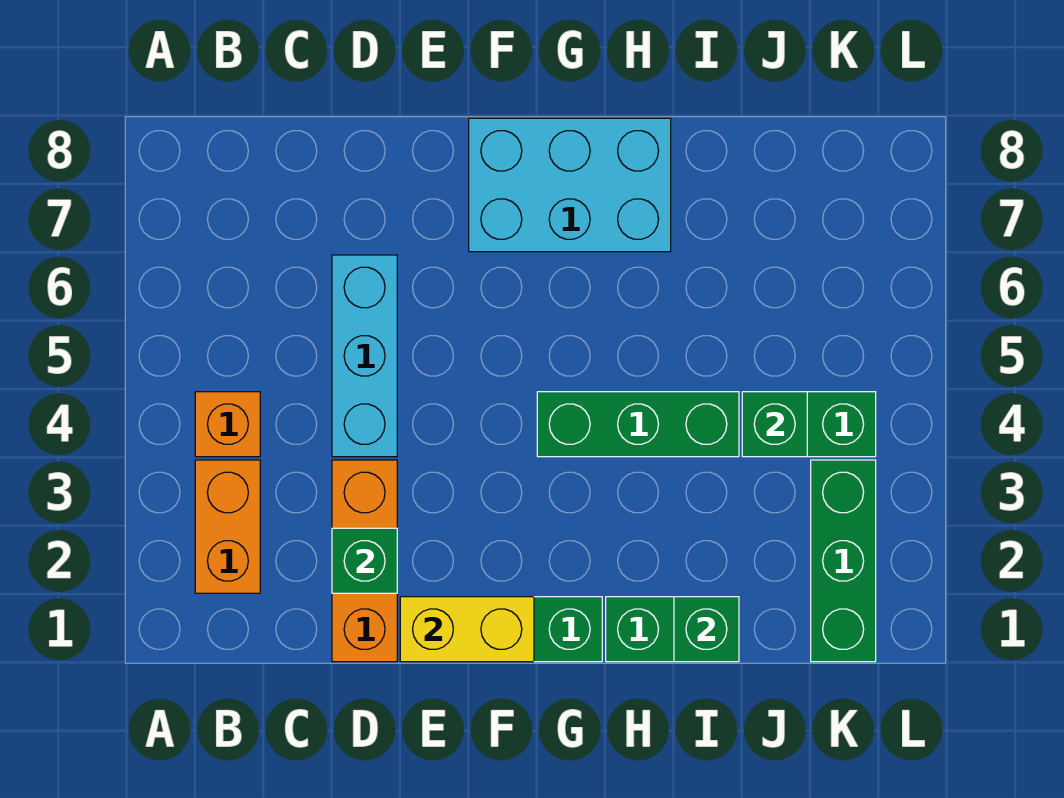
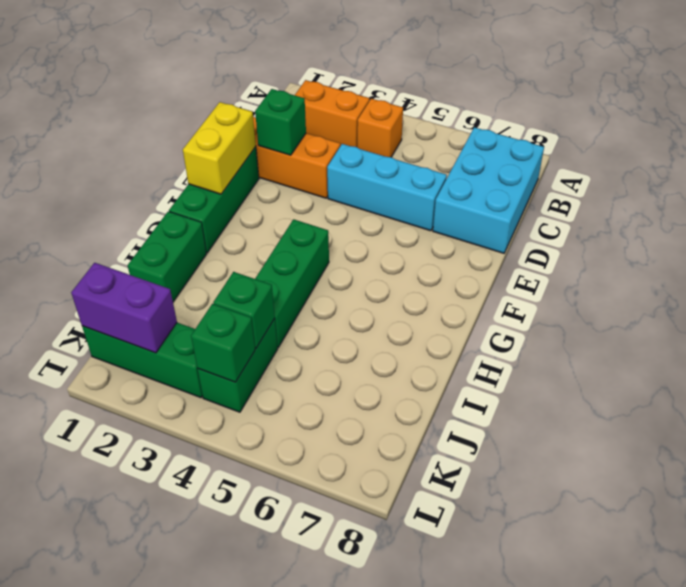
cyan brick F7:H8 level 1 -> cyan brick B7:D8 level 1
green brick I1 level 2 -> green brick K4 level 2
none -> purple brick K1:K2 level 2

